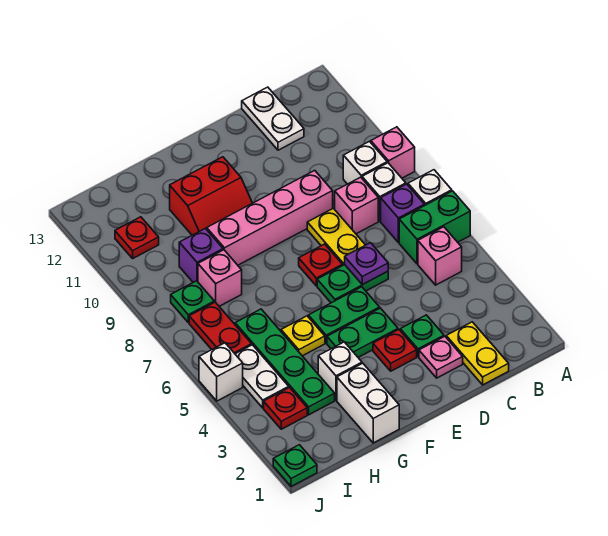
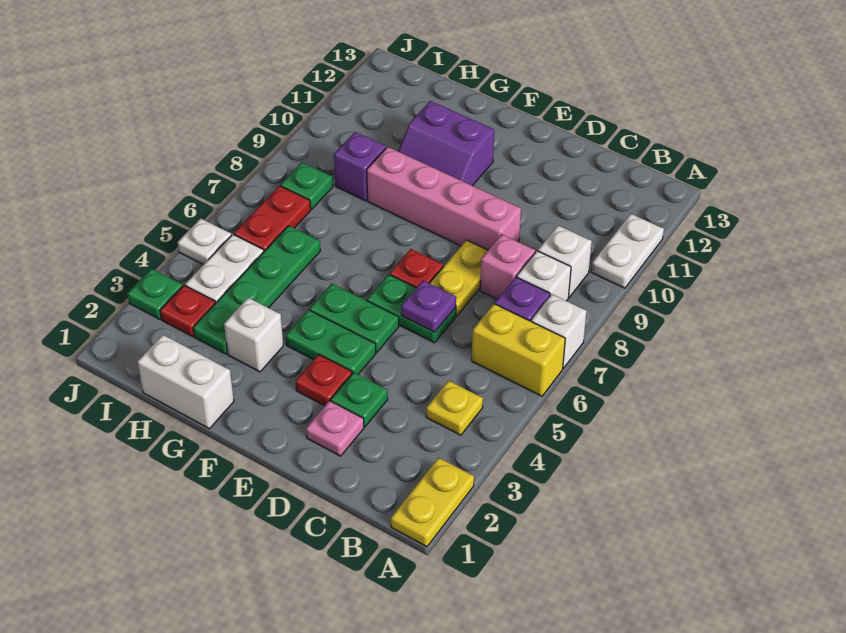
green brick A6:B6 level 1 -> yellow brick A6:B6 level 1
pink brick A9 level 1 -> none
pink brick B5 level 1 -> none
yellow plate C1:C2 level 1 -> yellow plate A1:A2 level 1
white plate C12:C13 level 1 -> white plate A10:A11 level 1
red slope F10:G11 level 1 top 11 -> purple slope F10:G11 level 1 top 11
white brick G1:G2 level 1 -> white brick G1:H1 level 1
yellow plate G5 level 1 -> yellow plate B4 level 1
pink brick H8 level 1 -> none
red plate I11 level 1 -> none
green plate J1 level 1 -> green plate J3 level 1
white brick J5 level 1 -> white plate J5 level 1

